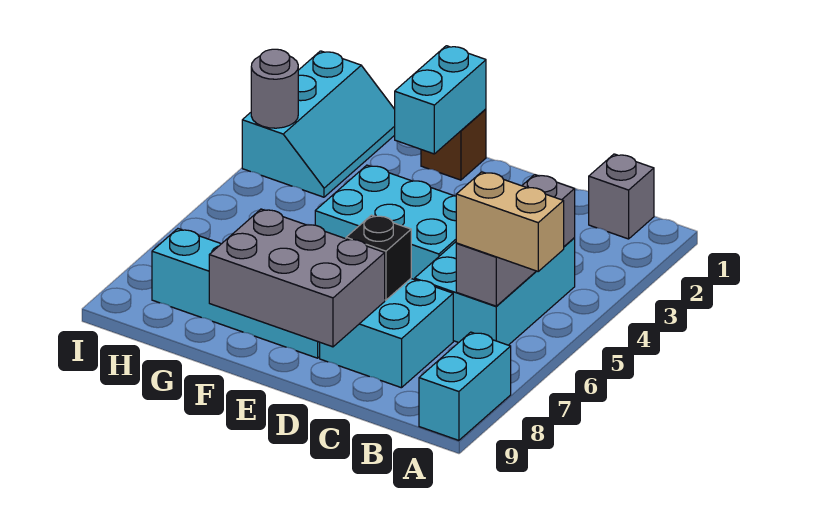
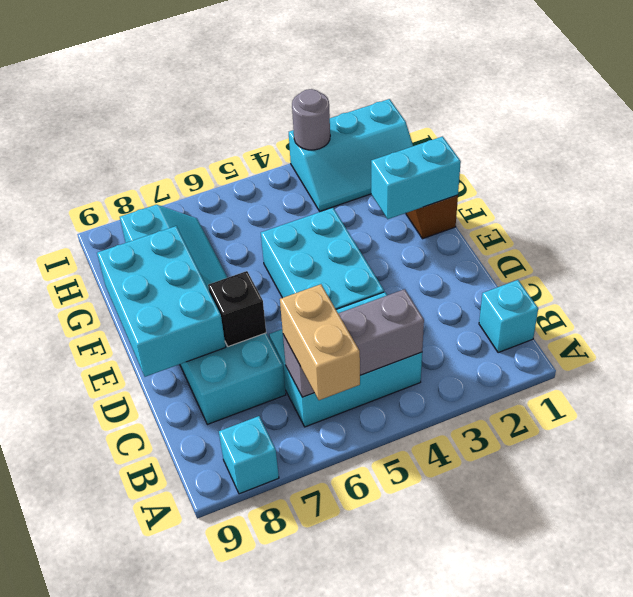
cyan brick A8:A9 level 1 -> cyan brick A8 level 1
grey brick B1 level 1 -> cyan brick B1 level 1
grey brick D8:F9 level 2 -> cyan brick D8:F9 level 2

